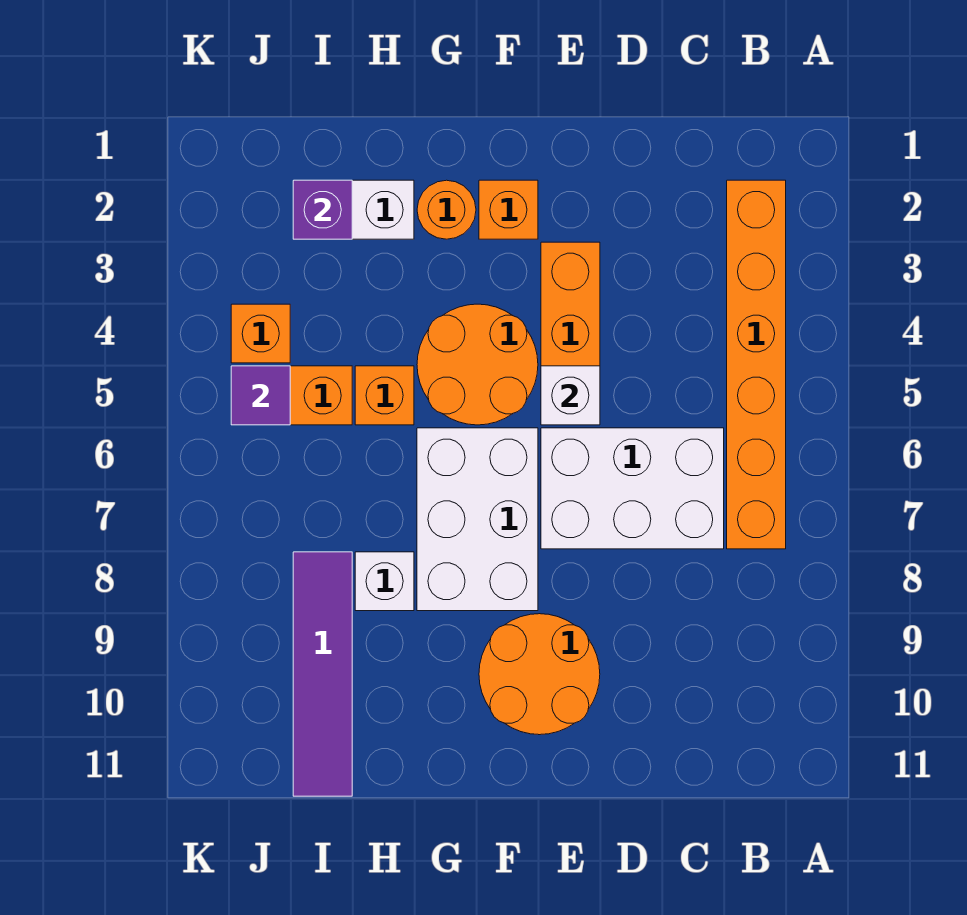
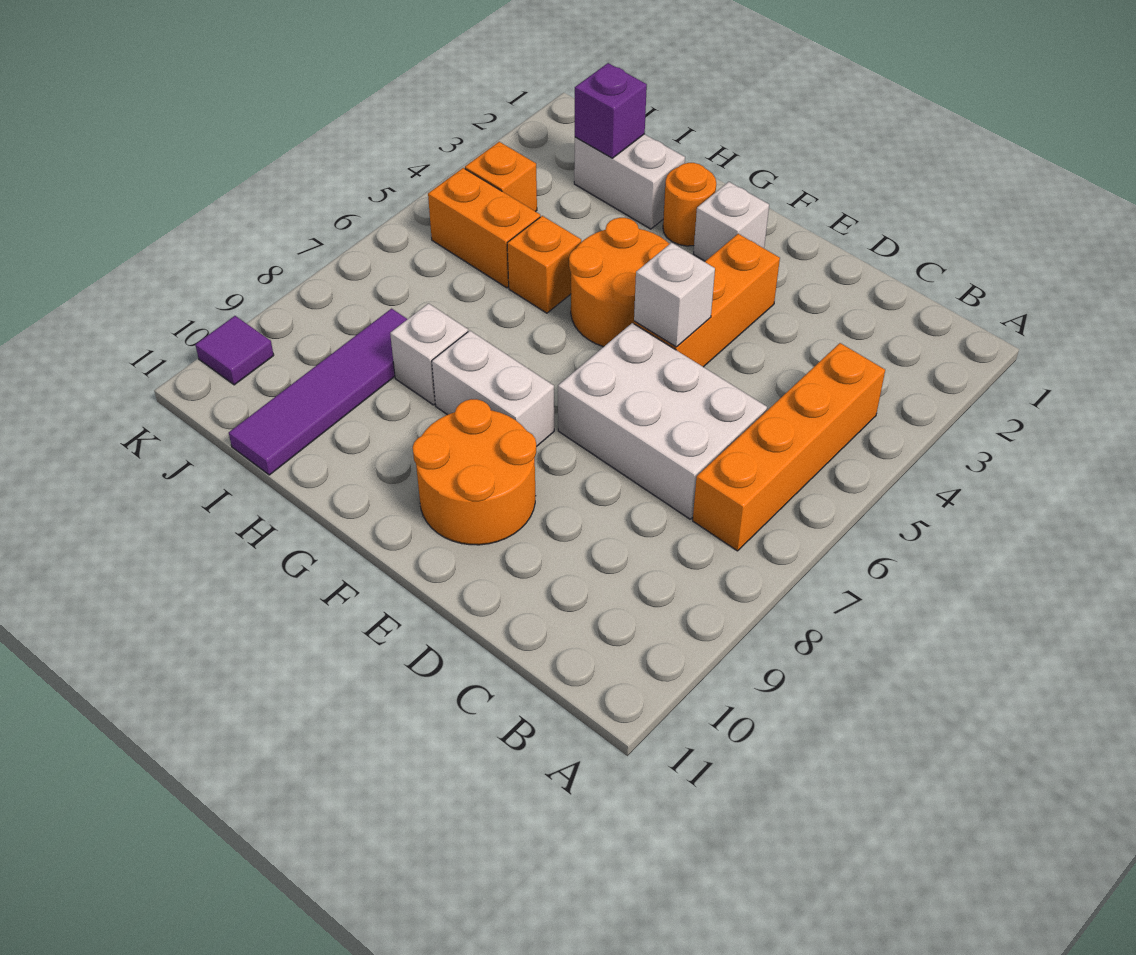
orange brick B2:B7 level 1 -> orange brick B4:B7 level 1
orange brick F2 level 1 -> white brick F2 level 1
white brick F6:G8 level 1 -> white brick F8:G8 level 1
purple tile J5 level 2 -> purple tile K10 level 1

